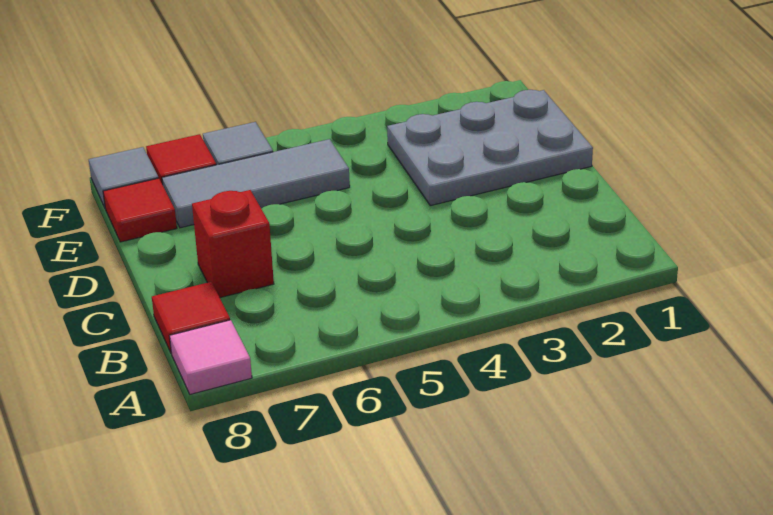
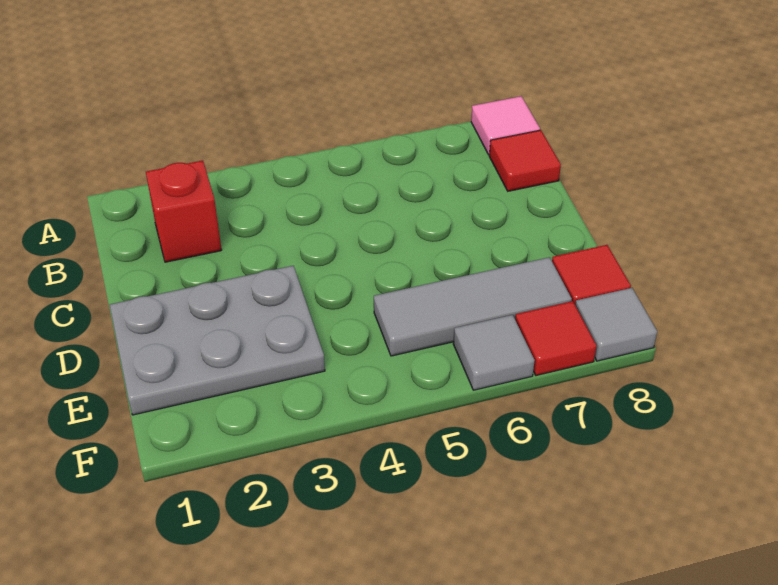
red brick C7 level 1 -> red brick B2 level 1

